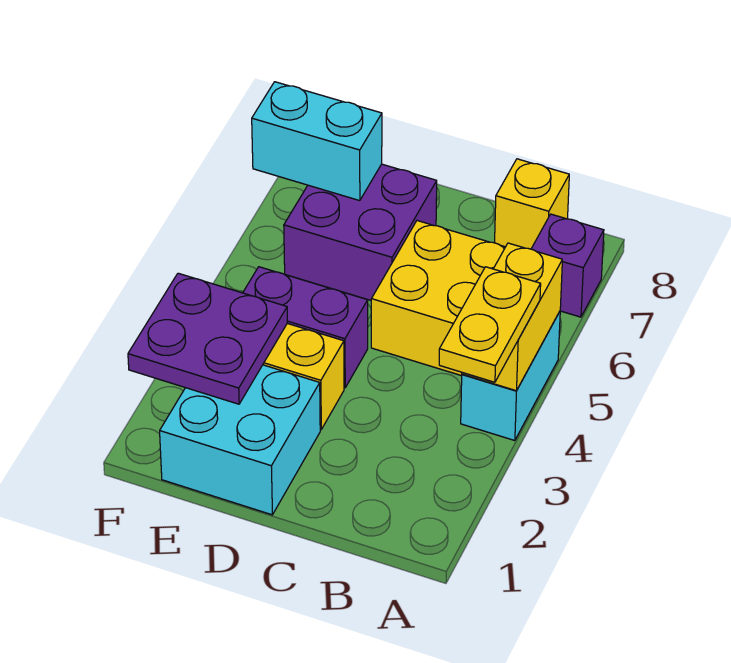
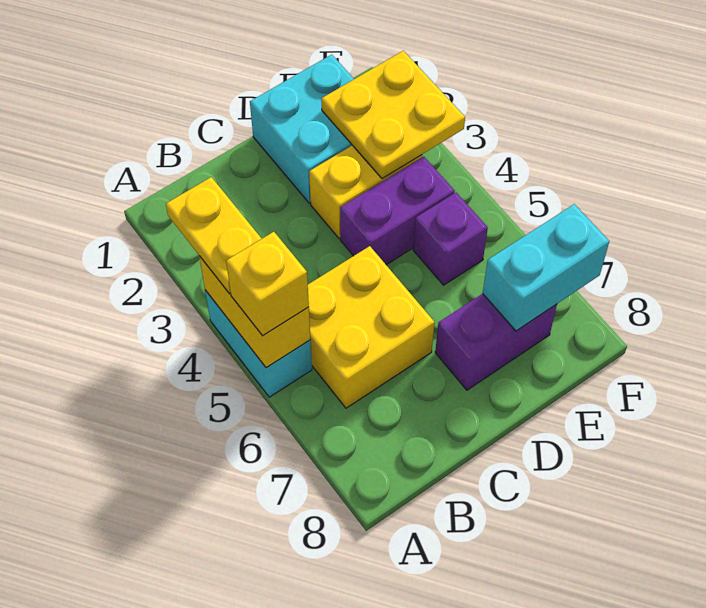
purple brick A7 level 1 -> purple brick E5 level 1
yellow brick B8 level 1 -> yellow brick A5 level 3
purple brick D6:E7 level 1 -> purple brick D7:E7 level 1
purple plate E2:F3 level 2 -> yellow plate E2:F3 level 2

